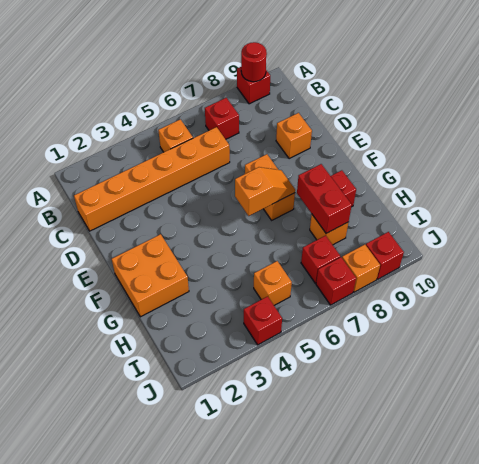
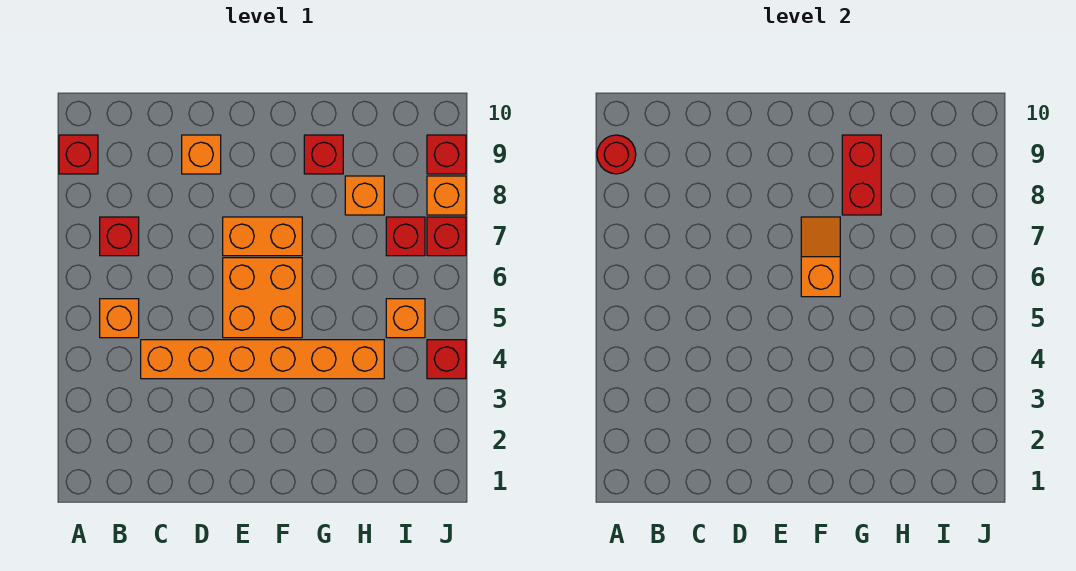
orange brick C1:C6 level 1 -> orange brick C4:H4 level 1
orange brick F1:G2 level 1 -> orange brick E5:F6 level 1
red brick G8:H8 level 2 -> red brick G8:G9 level 2

